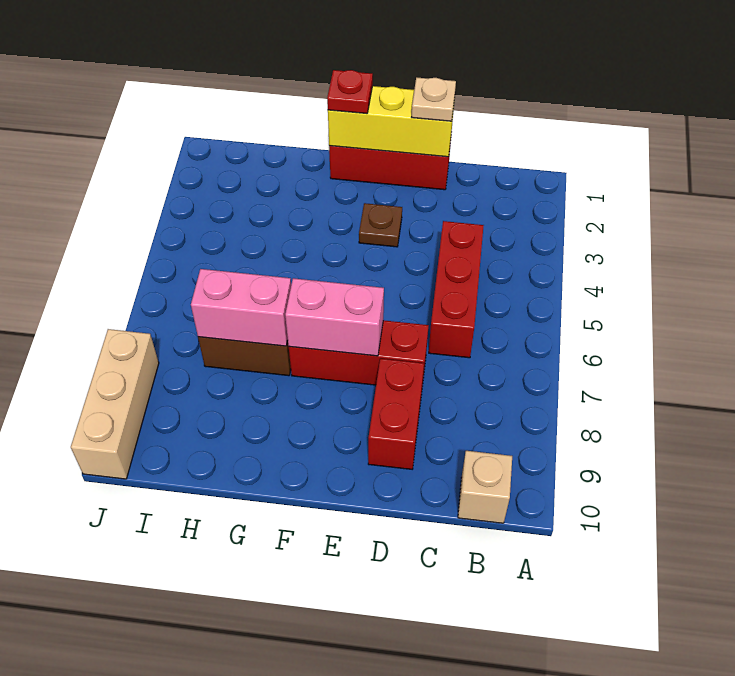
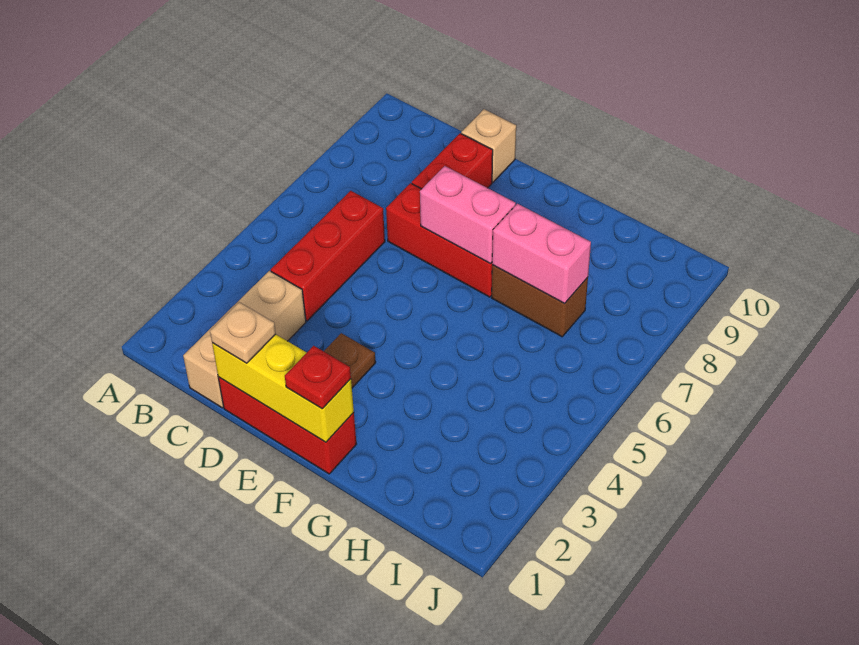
tan brick B10 level 1 -> tan brick D10 level 1
tan brick J8:J10 level 1 -> tan brick C1:C3 level 1

